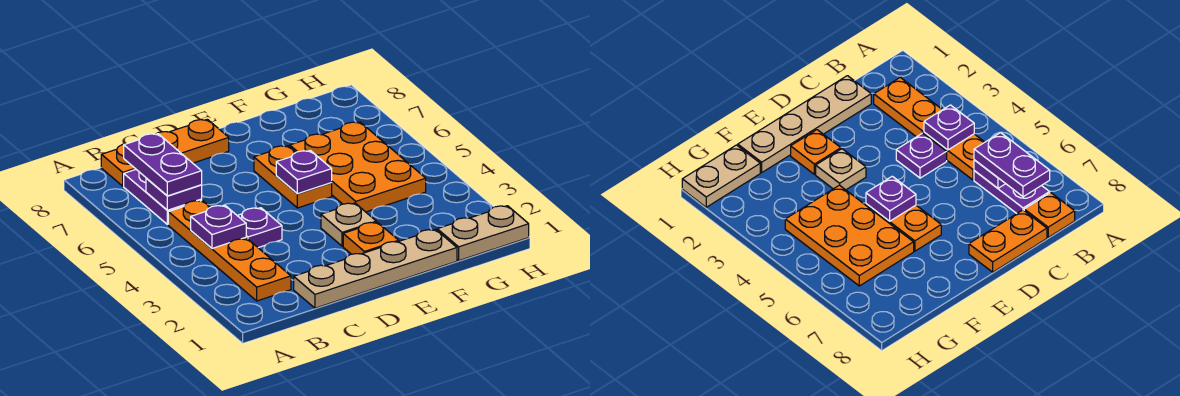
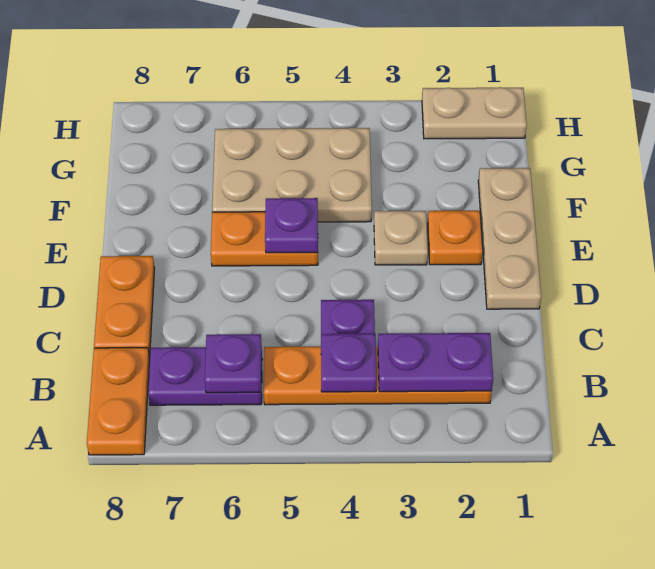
purple plate B6:B7 level 3 -> purple plate B2:B3 level 2
orange plate B8 level 1 -> orange plate A8:B8 level 1
tan plate C1:F1 level 1 -> tan plate D1:F1 level 1
orange plate F4:G6 level 1 -> tan plate F4:G6 level 1
tan plate G1:H1 level 1 -> tan plate H1:H2 level 1

